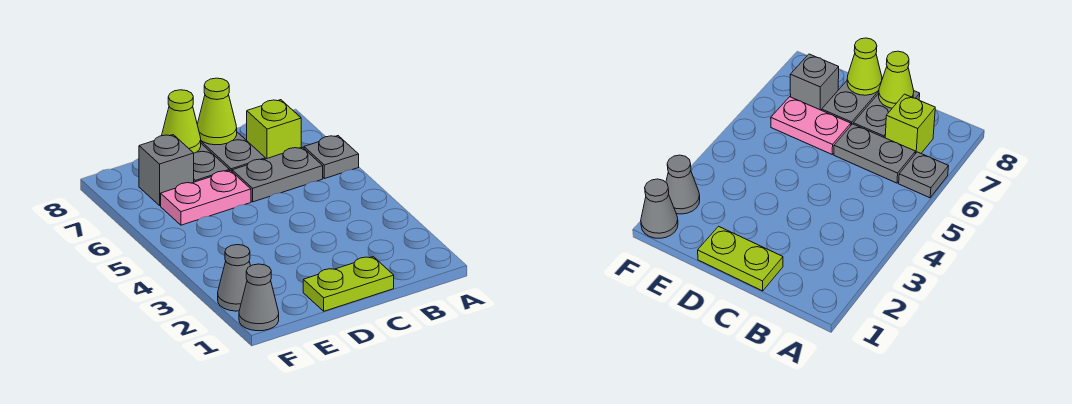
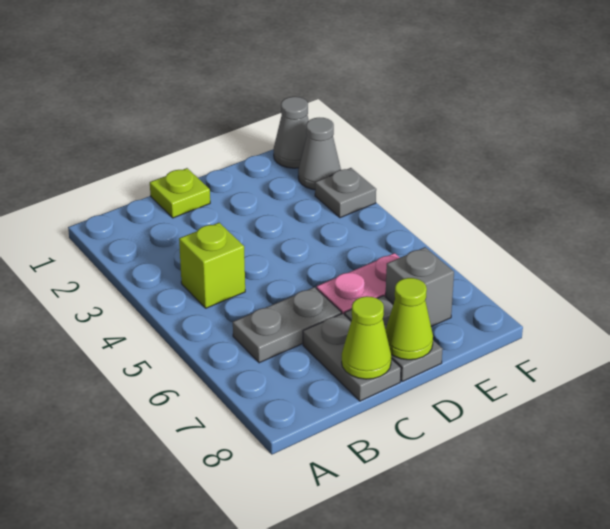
grey plate A6 level 1 -> grey plate F3 level 1
lime brick B7 level 1 -> lime brick B4 level 1
lime plate C1:D1 level 1 -> lime plate C1 level 1

